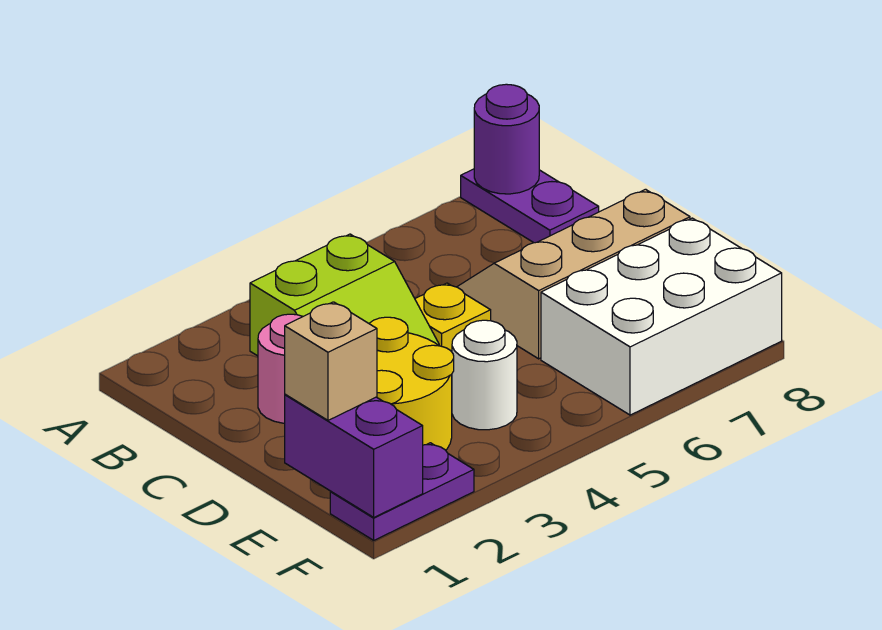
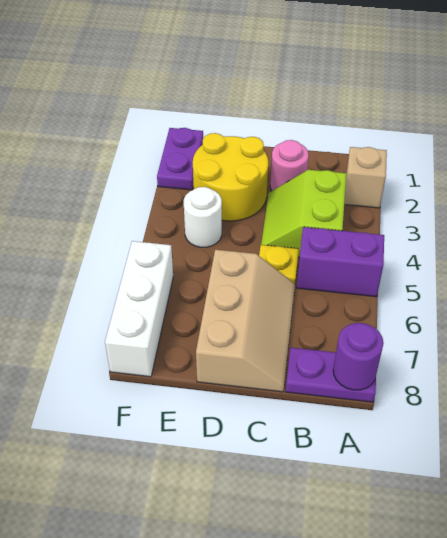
purple brick E1:F1 level 2 -> purple brick A5:B5 level 1
tan brick E1 level 3 -> tan brick A2 level 1
white brick E6:F8 level 1 -> white brick F6:F8 level 1

